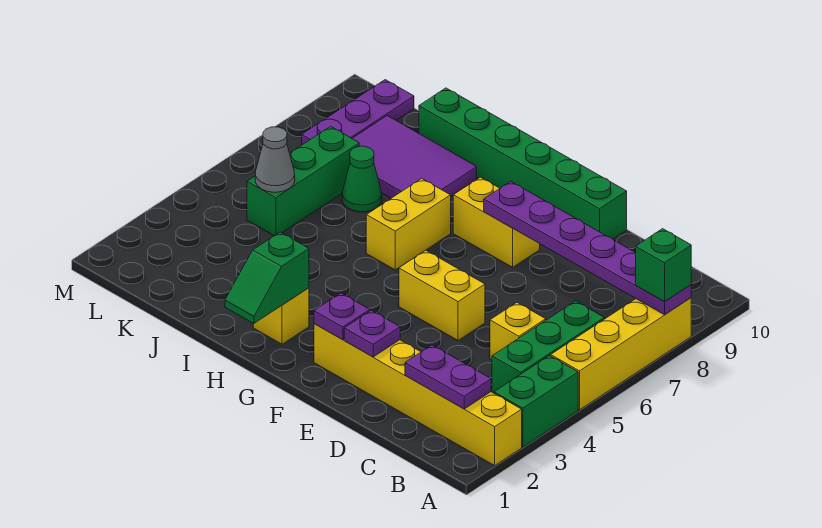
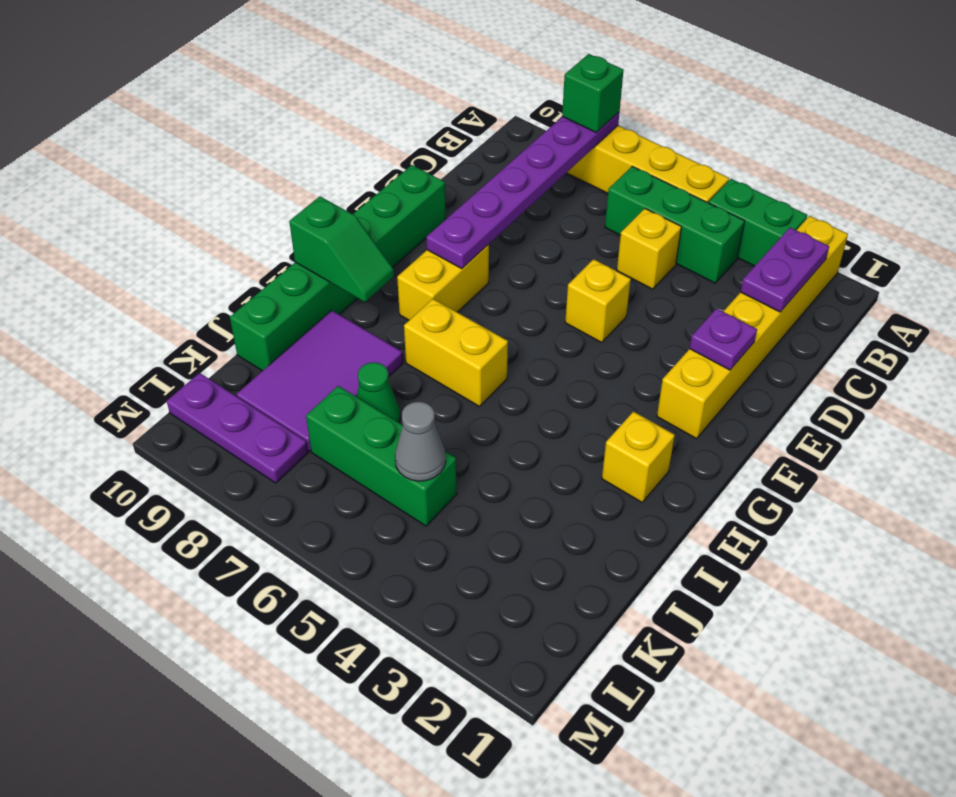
yellow brick E5:F5 level 1 -> yellow brick E5 level 1
purple plate F2 level 2 -> none
green slope H1:H2 level 2 top 2 -> green slope H9:H10 level 2 top 10

